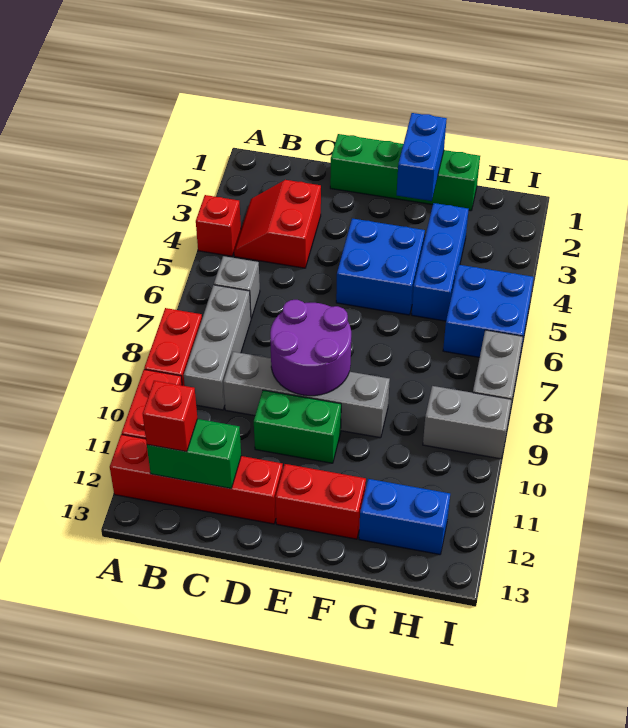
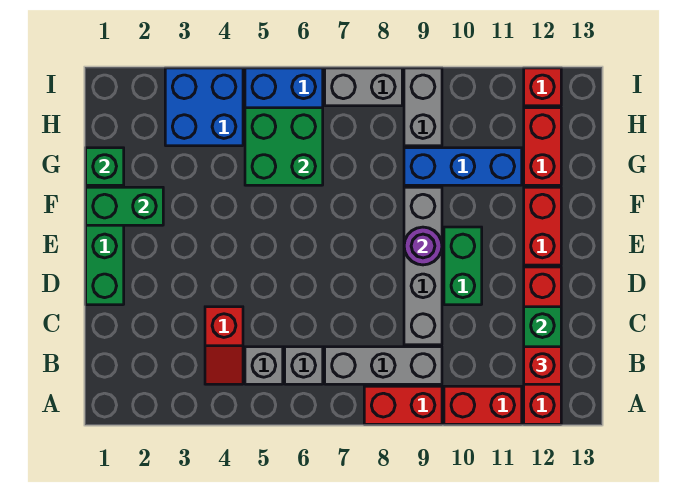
red brick A4 level 1 -> red brick I12 level 1
red slope B3:C4 level 1 top C -> red slope B4:C4 level 1 top C
none -> grey brick B5 level 1
purple round brick D8:E9 level 2 -> purple round brick E9 level 2
blue brick E4:F5 level 1 -> blue brick H3:I4 level 1
blue brick F1:F2 level 2 -> green brick F1:F2 level 2
none -> green brick G1 level 2
blue brick G3:G5 level 1 -> blue brick G9:G11 level 1
none -> green brick G5:H6 level 2
blue brick G12:H12 level 1 -> red brick G12:H12 level 1

